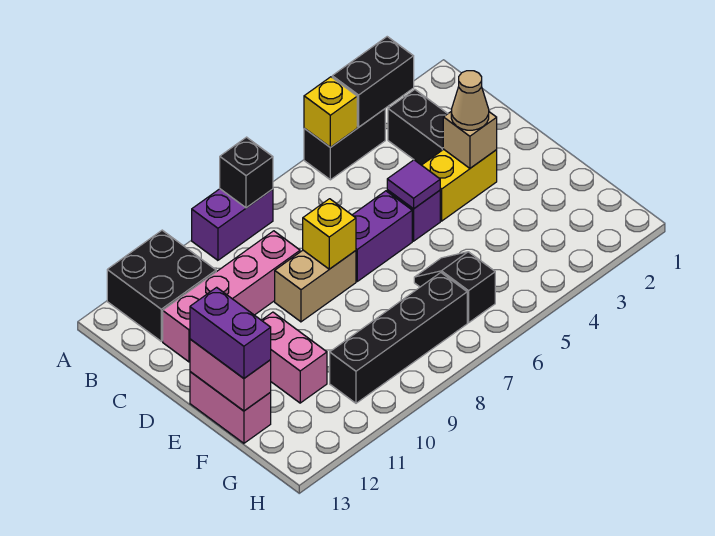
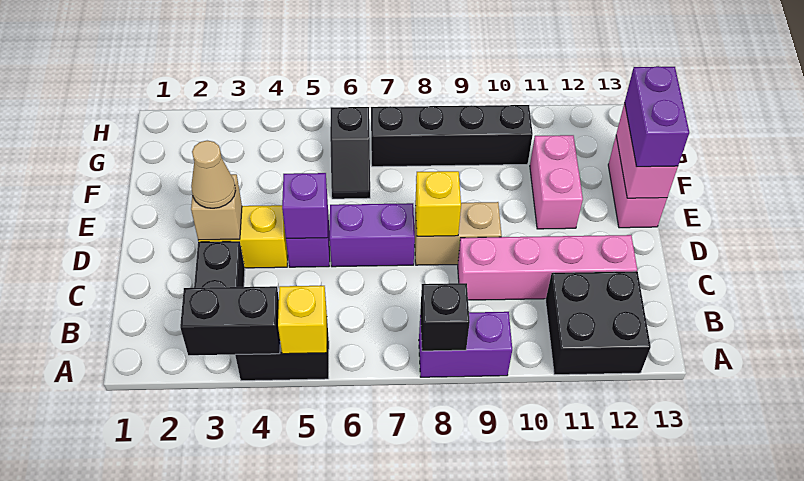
purple tile D5 level 2 -> purple brick D5 level 2

